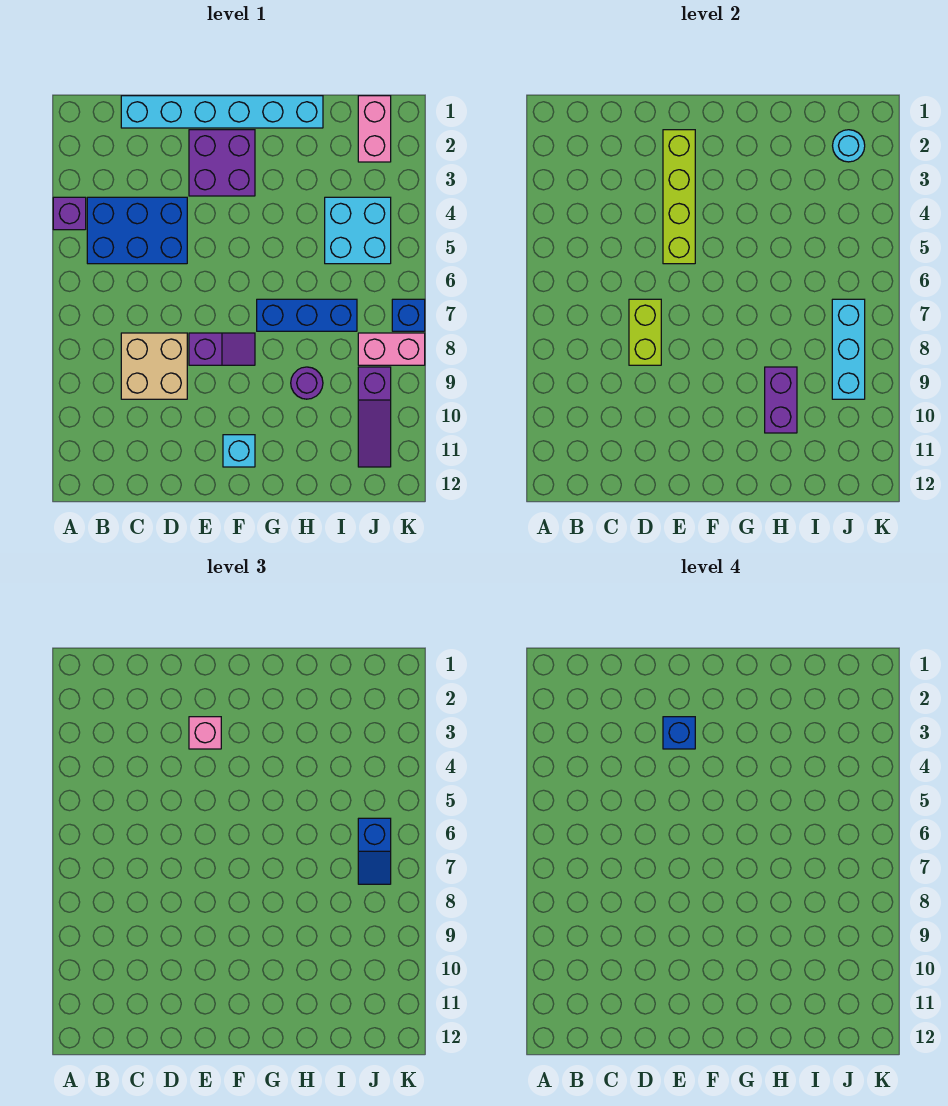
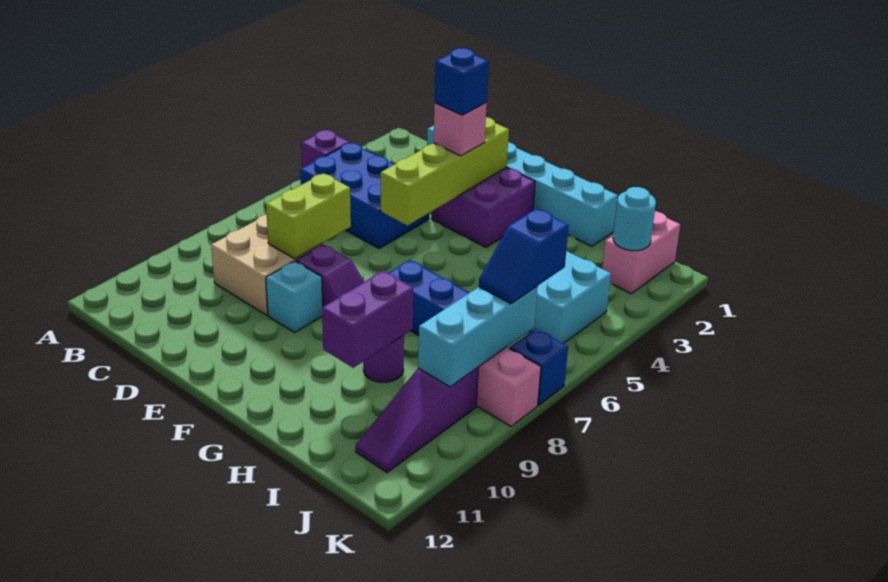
cyan brick F11 level 1 -> cyan brick E9 level 1

